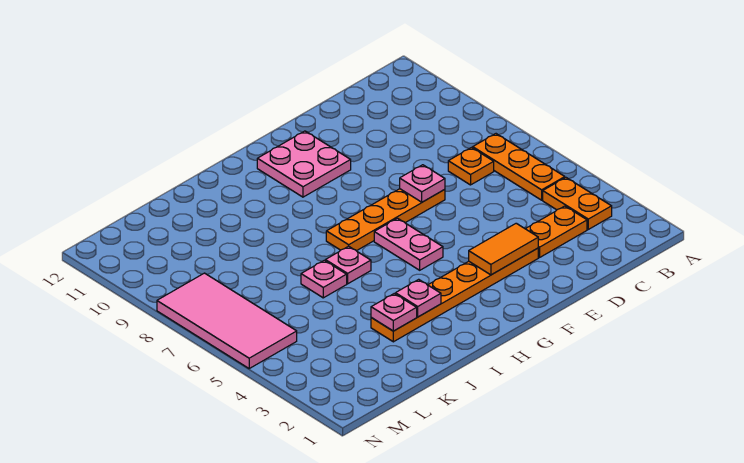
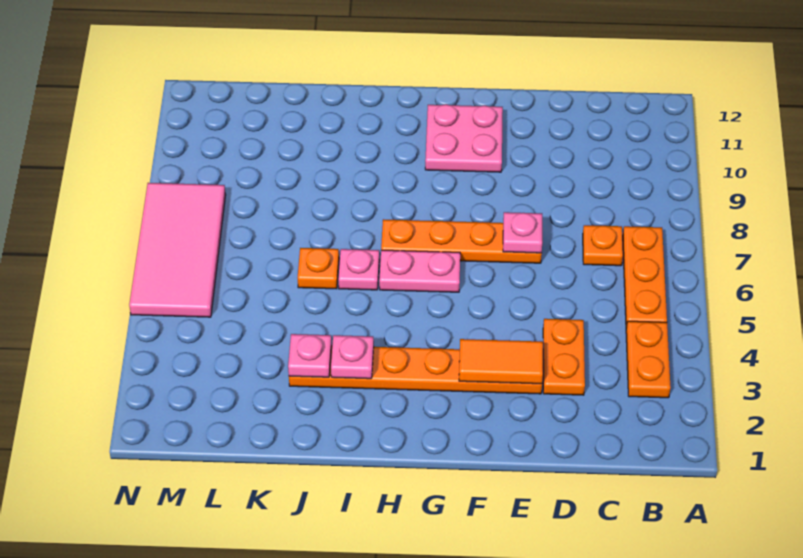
orange plate C3:D3 level 1 -> orange plate D3:D4 level 1
pink plate G5:G6 level 1 -> pink plate G6:H6 level 1
pink plate J6 level 1 -> orange plate J6 level 1

